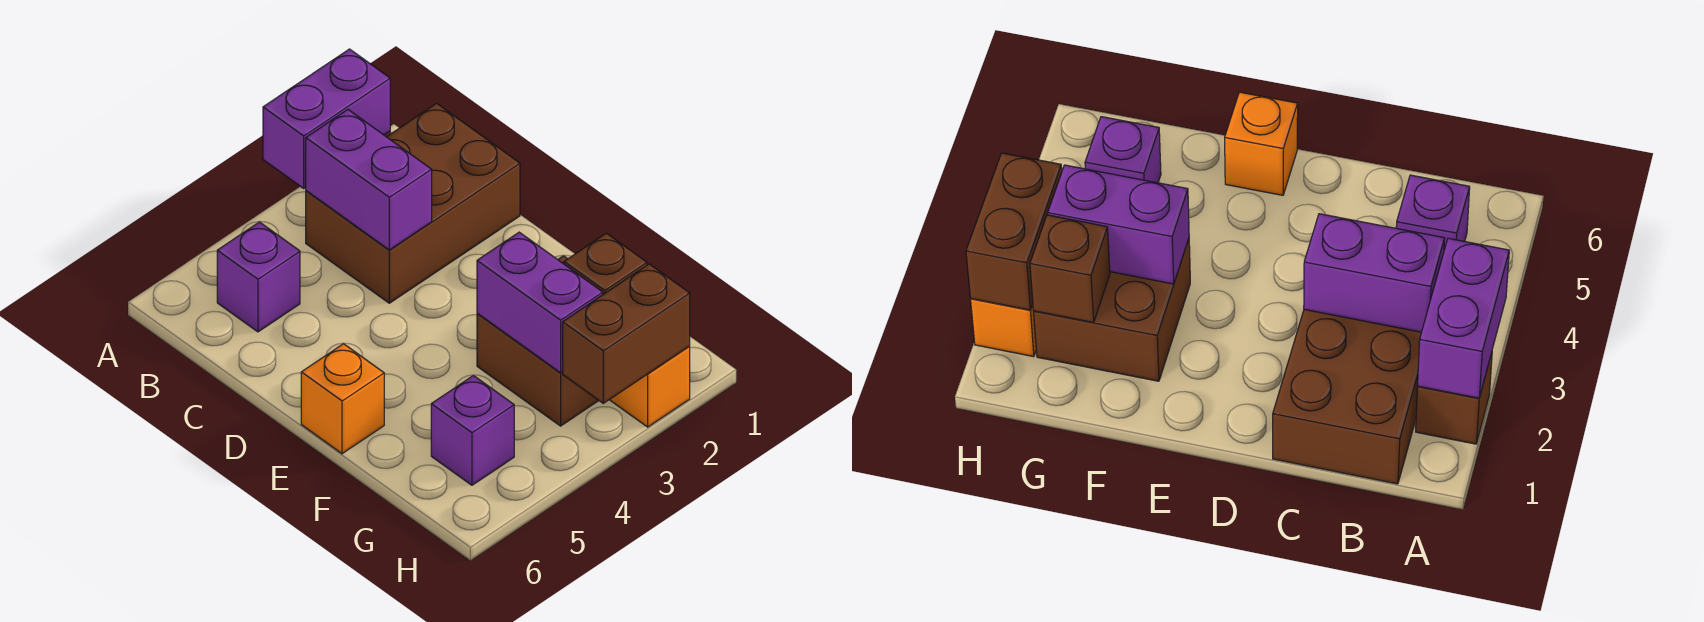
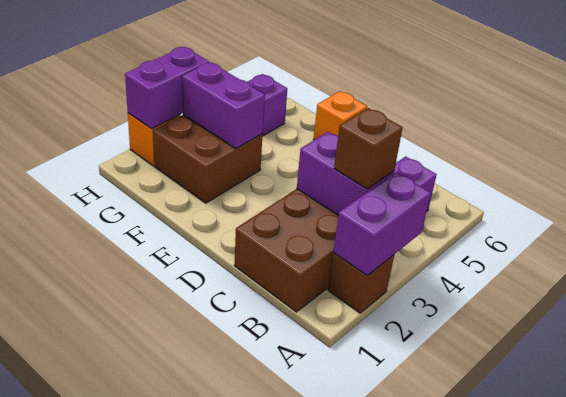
brown brick G2 level 2 -> brown brick B3 level 3
brown brick H2:H3 level 2 -> purple brick H2:H3 level 2

